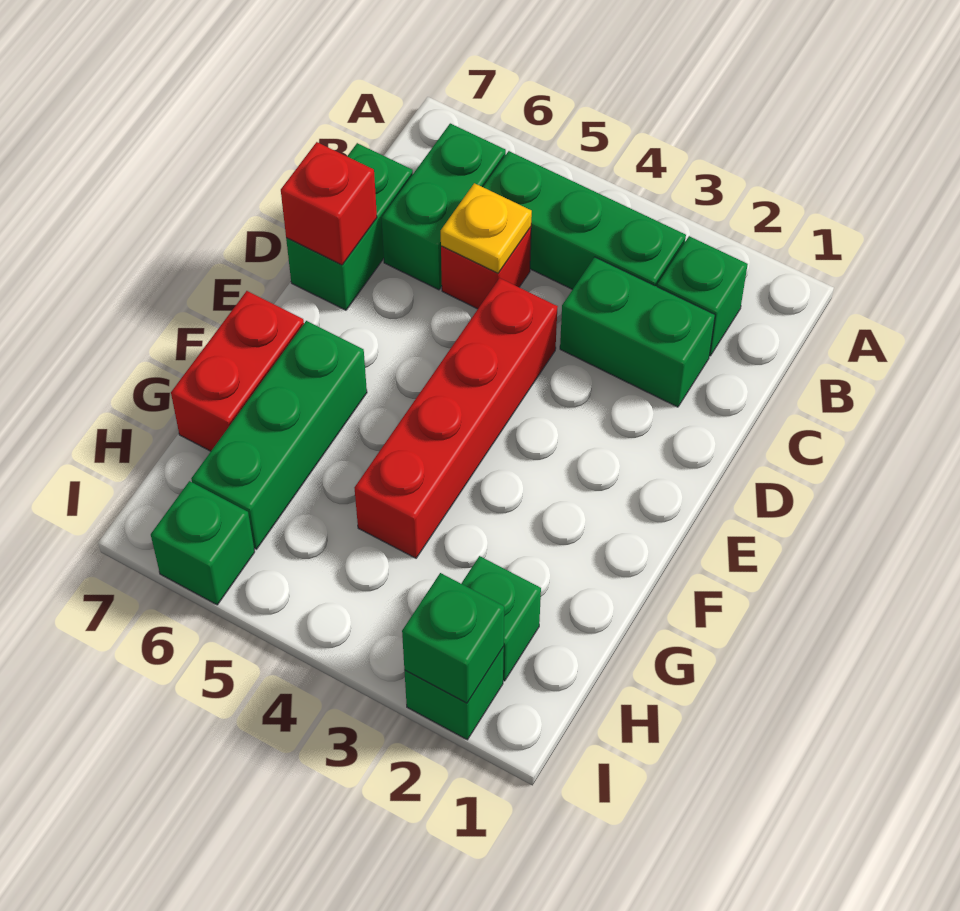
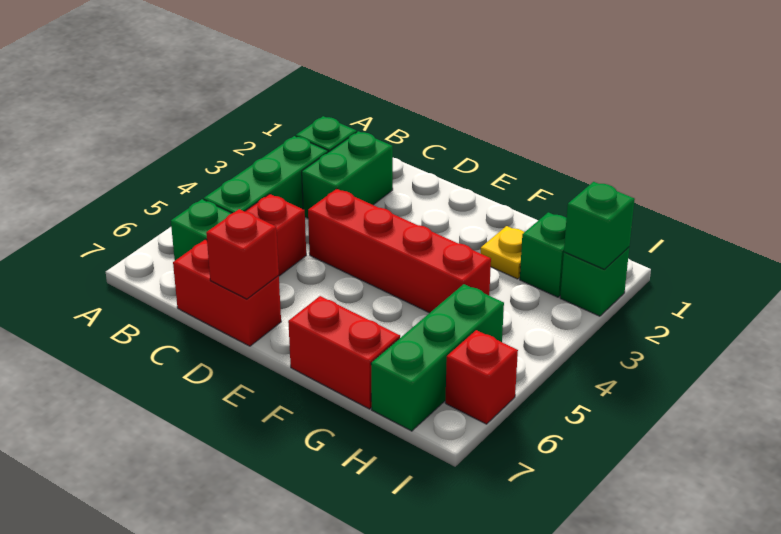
yellow plate C5 level 2 -> yellow plate G2 level 1
green brick C7:D7 level 1 -> red brick C7:D7 level 1
green brick F6:H6 level 1 -> green brick H5:H7 level 1
green brick I6 level 1 -> red brick I6 level 1

